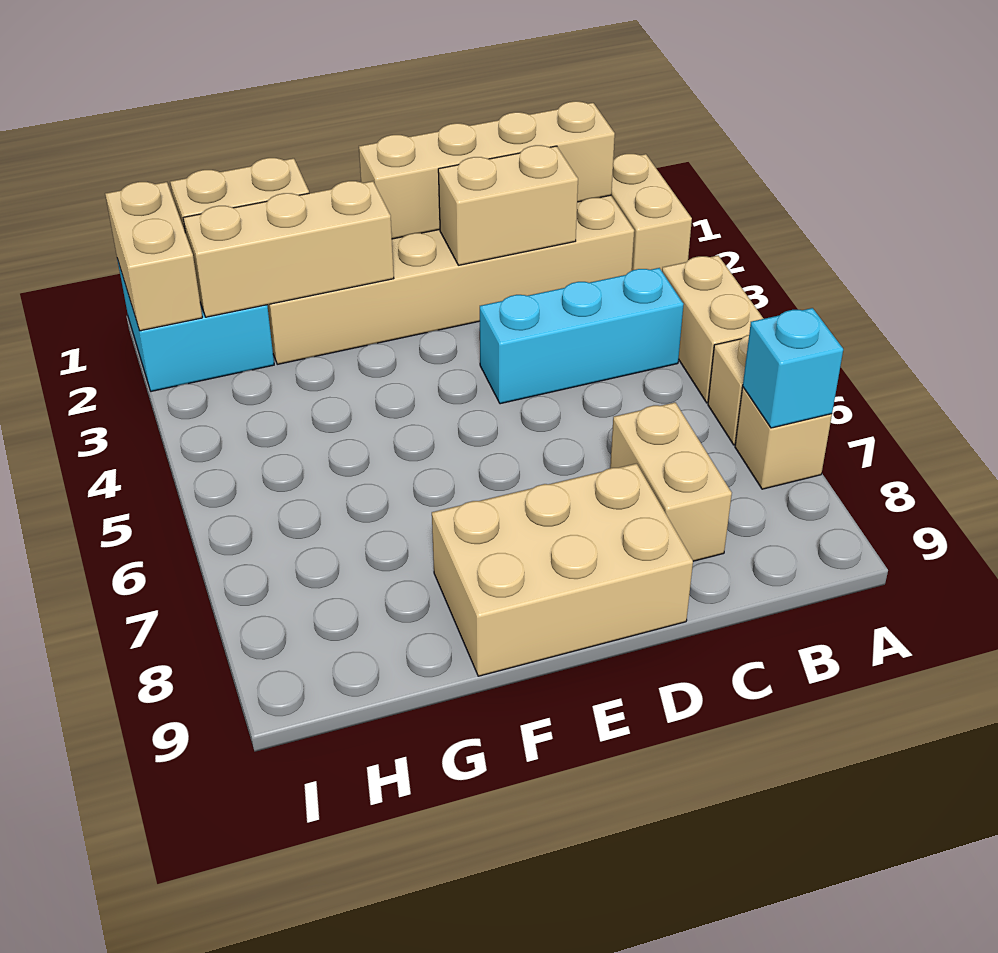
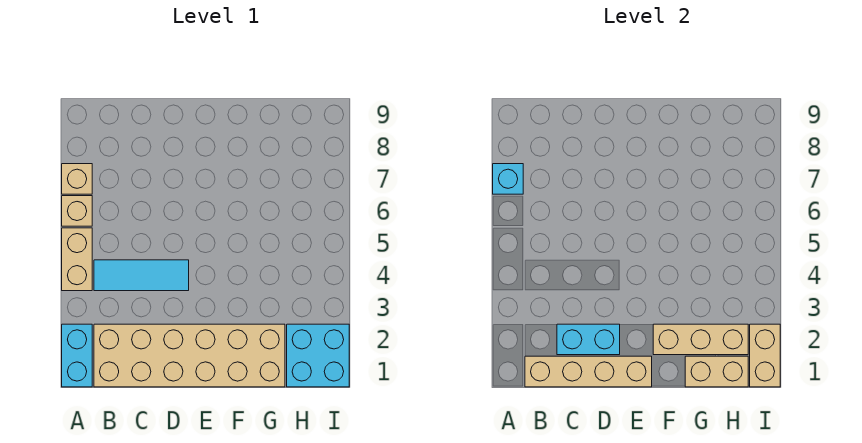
tan brick A1:A2 level 1 -> cyan brick A1:A2 level 1
cyan brick B4:D4 level 1 -> cyan tile B4:D4 level 1
tan brick C2:D2 level 2 -> cyan brick C2:D2 level 2
tan brick C7:C8 level 1 -> none
tan brick D8:F9 level 1 -> none

